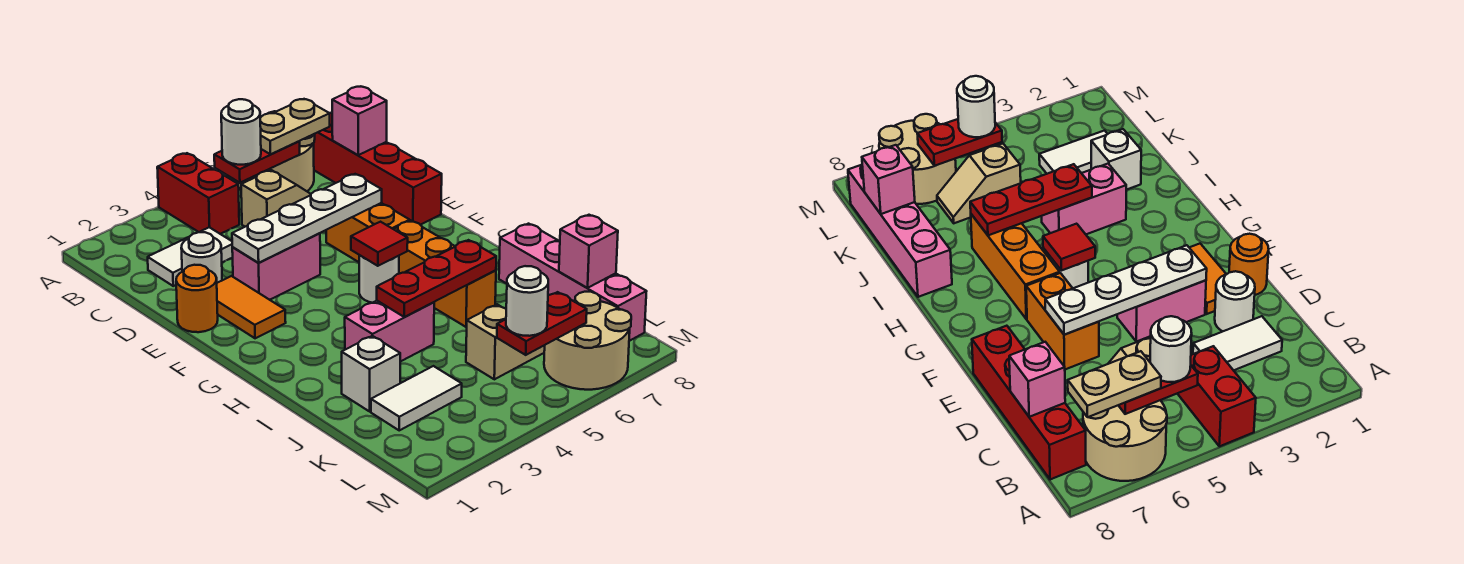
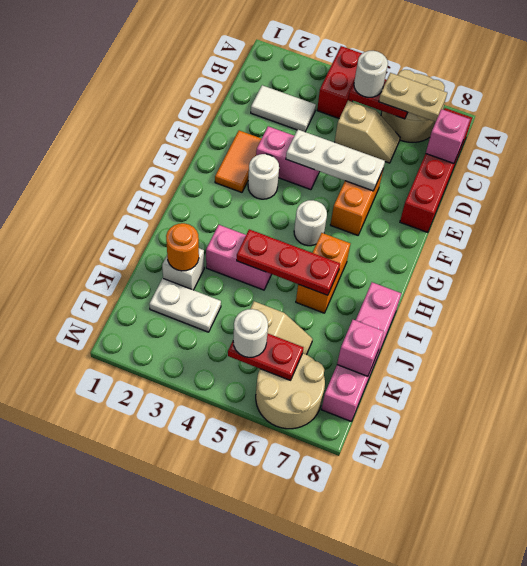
white round brick D2 level 1 -> white round brick F3 level 1
orange round brick E1 level 1 -> orange round brick J2 level 2
white plate E3:E6 level 2 -> white plate E4:E6 level 2
red tile G5 level 2 -> none
orange brick G6:I6 level 1 -> orange brick H6:I6 level 1
white tile K2:K3 level 1 -> white plate K2:K3 level 1

